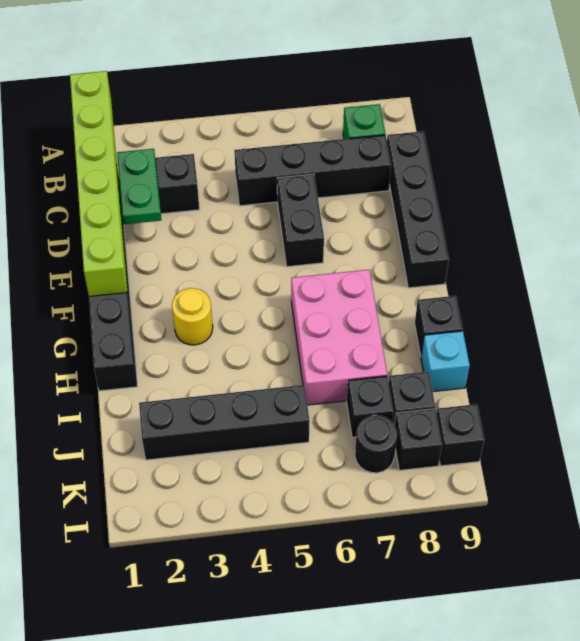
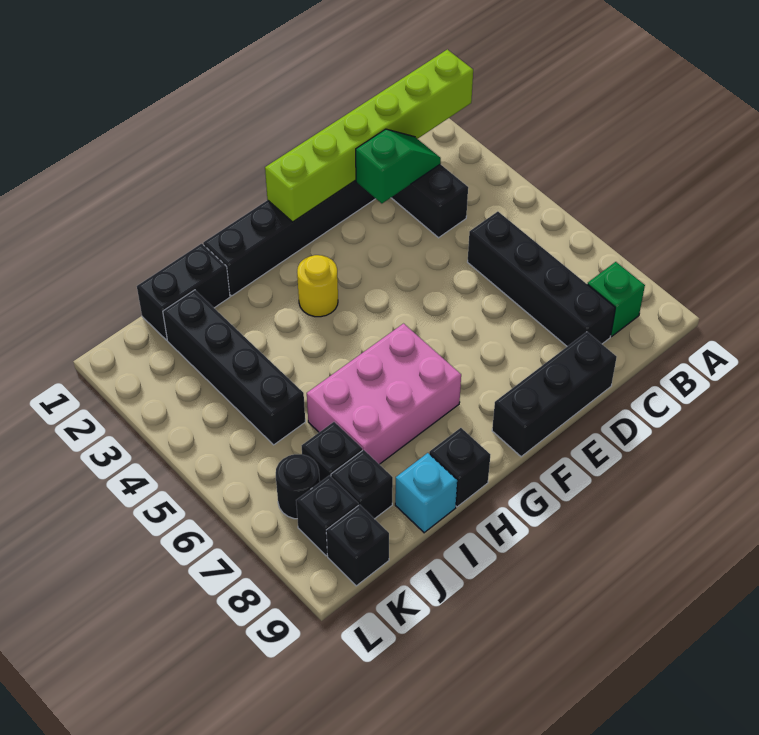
green plate C2:D2 level 2 -> green slope C2:D2 level 2 top D
black brick C9:F9 level 1 -> black brick D9:F9 level 1
black brick D6:E6 level 1 -> black brick I1:J1 level 1

